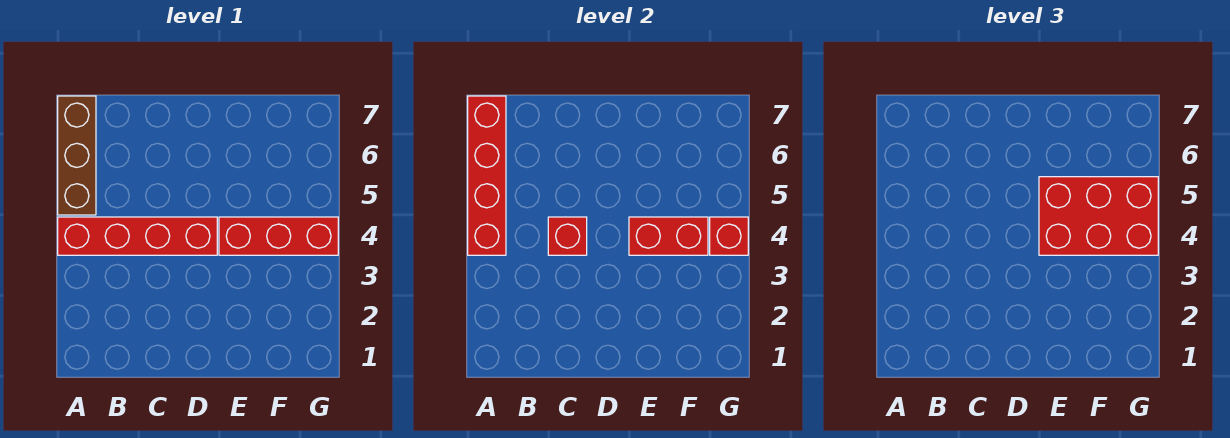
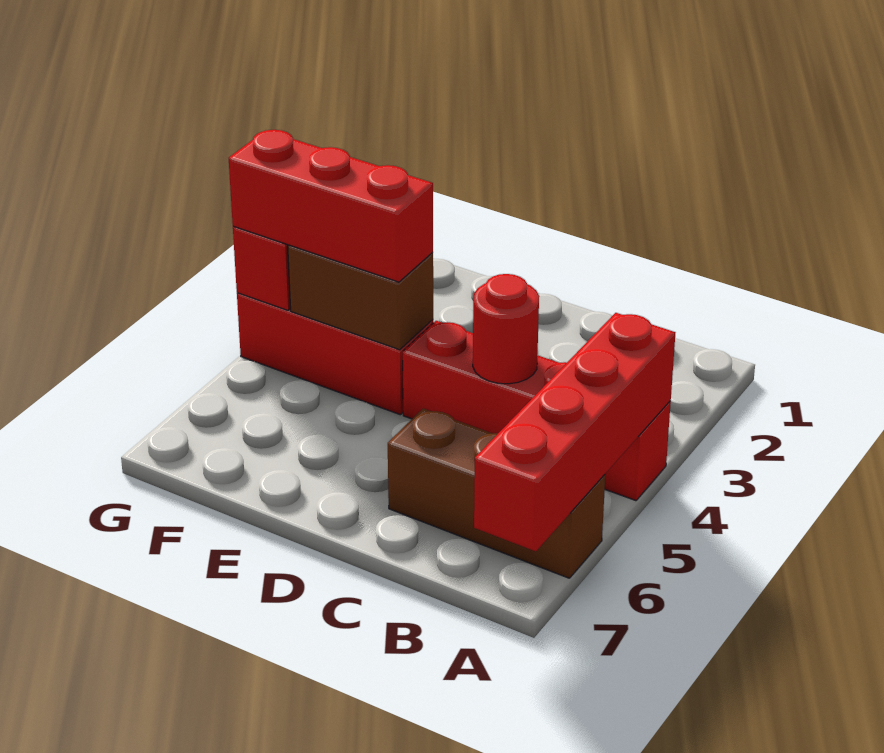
brown brick A5:A7 level 1 -> brown brick A6:C6 level 1
red brick C4 level 2 -> red round brick C4 level 2
red brick E4:F4 level 2 -> brown brick E4:F4 level 2
red brick E4:G5 level 3 -> red brick E4:G4 level 3

